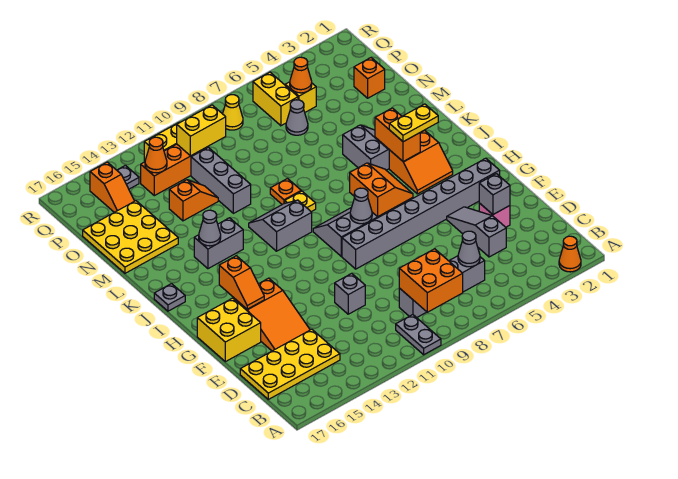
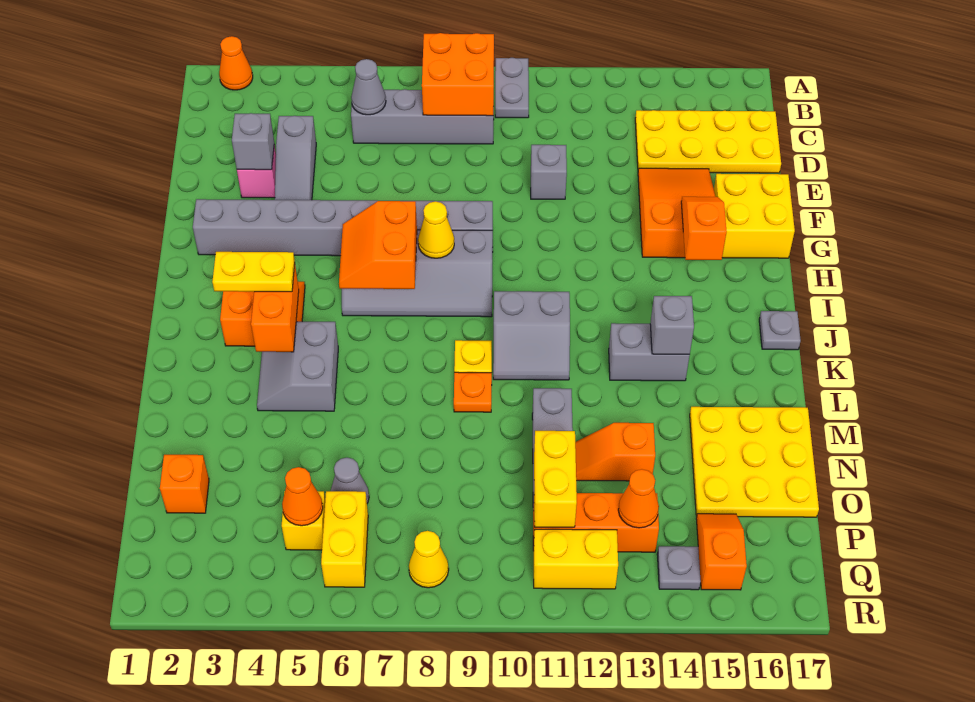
grey cone H8 level 2 -> yellow cone H8 level 2
grey cone K14 level 2 -> grey brick K14 level 2
yellow brick P10:P11 level 2 -> yellow brick O11:P11 level 2

